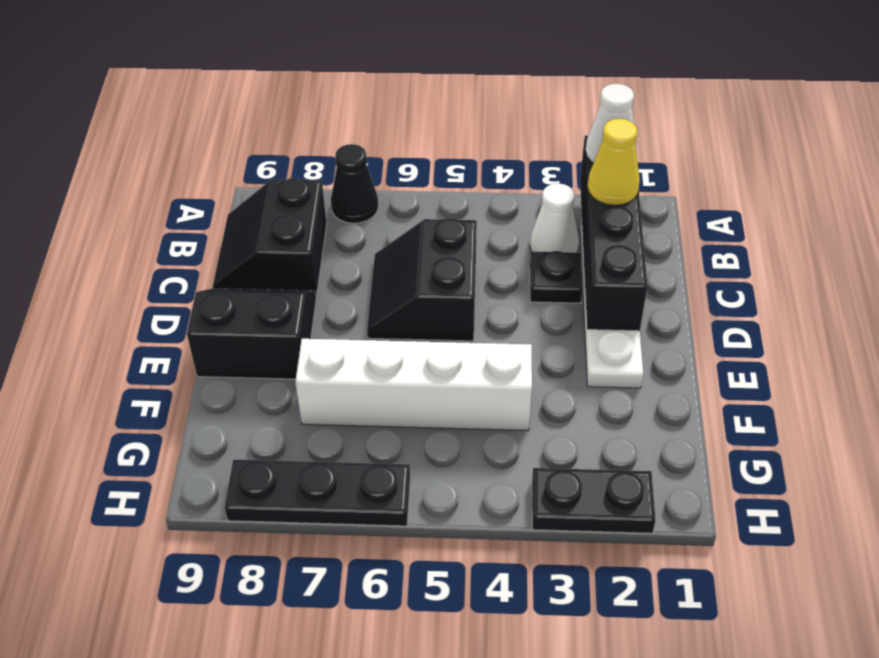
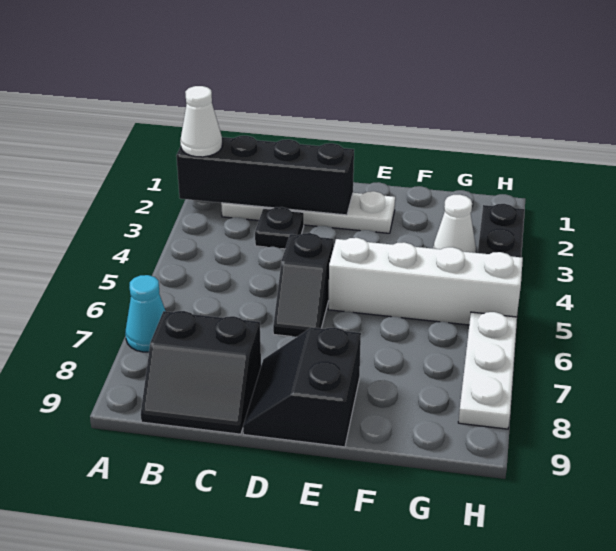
black cone A7 level 1 -> cyan cone A7 level 1
yellow cone B2 level 3 -> none
white cone B3 level 1 -> white cone G3 level 1
black slope C5:D6 level 1 top 5 -> black slope D5:D6 level 1 top 5
white brick F4:F7 level 1 -> white brick E5:H5 level 1
black plate H6:H8 level 1 -> white plate H6:H8 level 1

